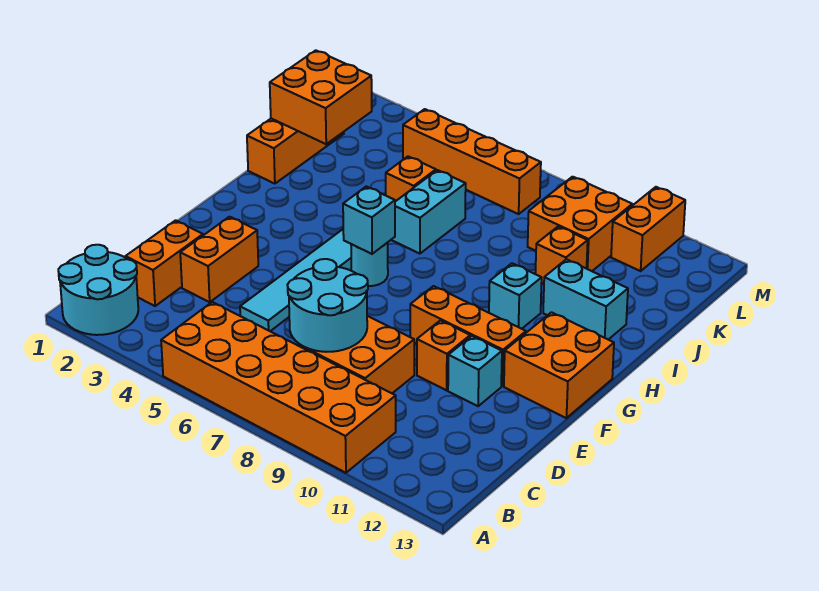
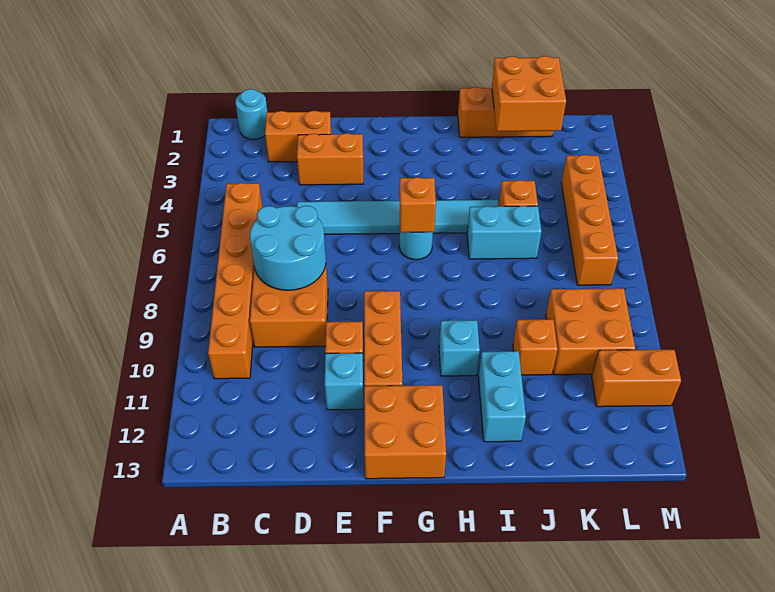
cyan round brick A1:B2 level 1 -> cyan round brick B1 level 1
orange brick A5:B10 level 1 -> orange brick B5:B10 level 1
cyan brick G6 level 2 -> orange brick G6 level 2

